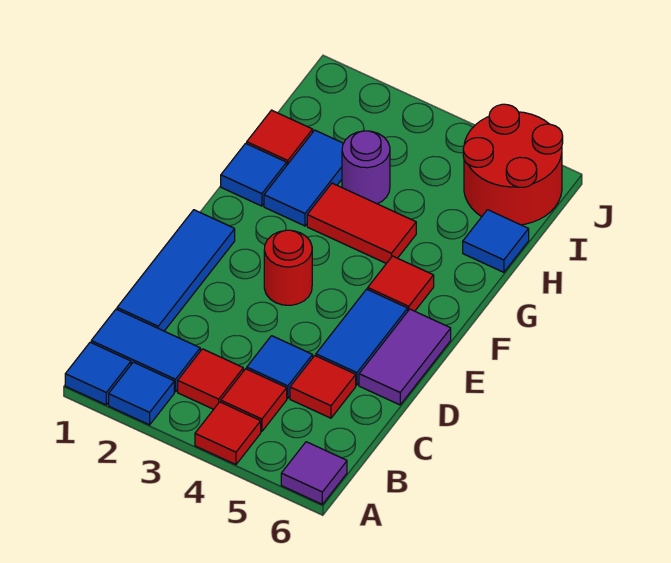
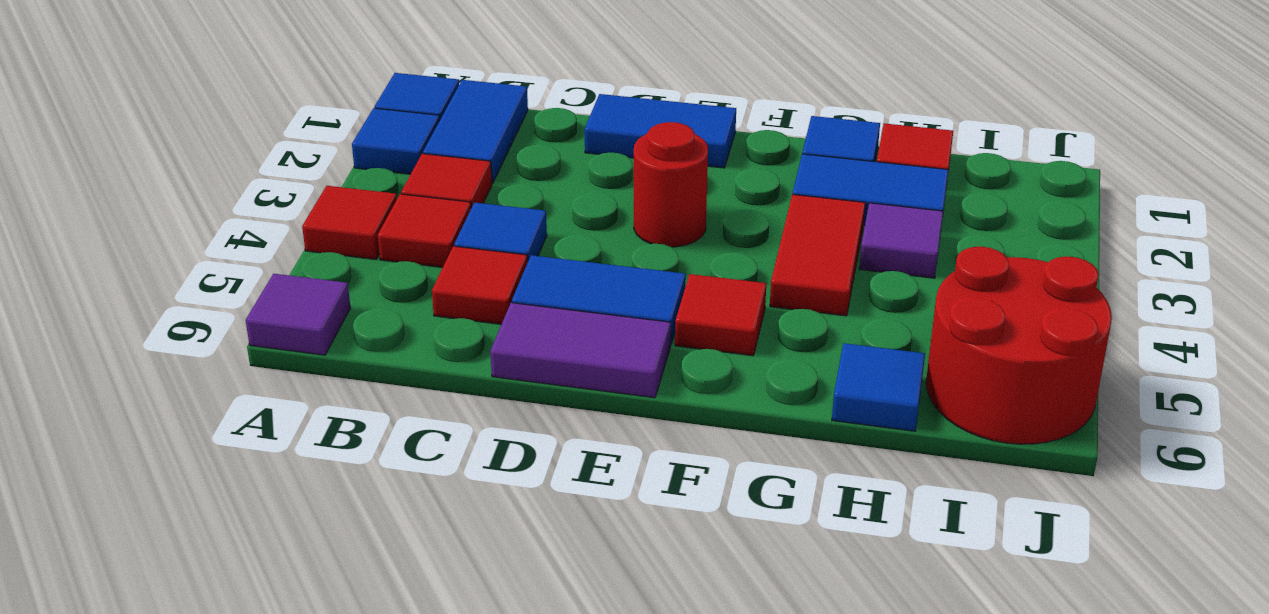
blue tile C1:E1 level 1 -> blue tile D1:E1 level 1
purple round brick H3 level 1 -> purple tile H3 level 1

